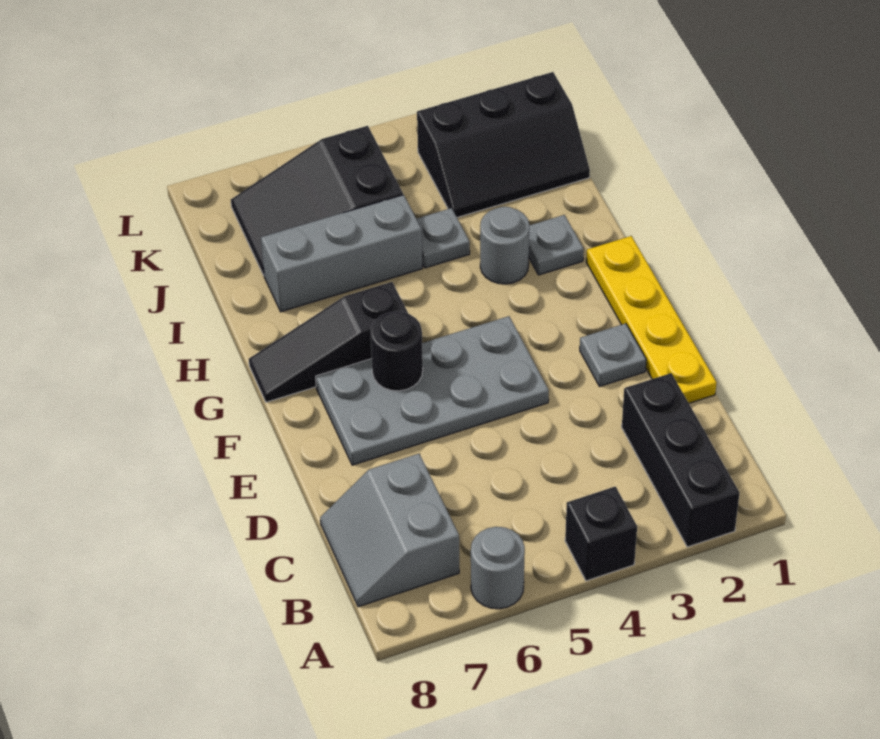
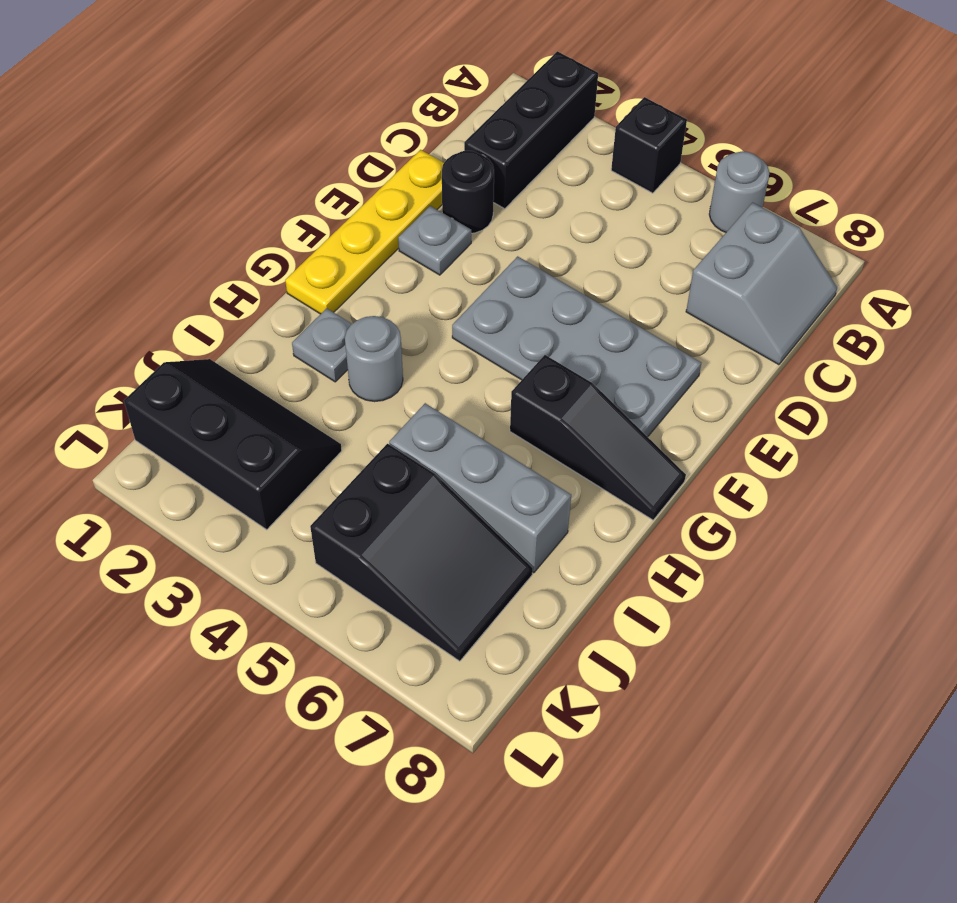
black round brick F6 level 2 -> black round brick D2 level 1
grey plate I4 level 1 -> none

